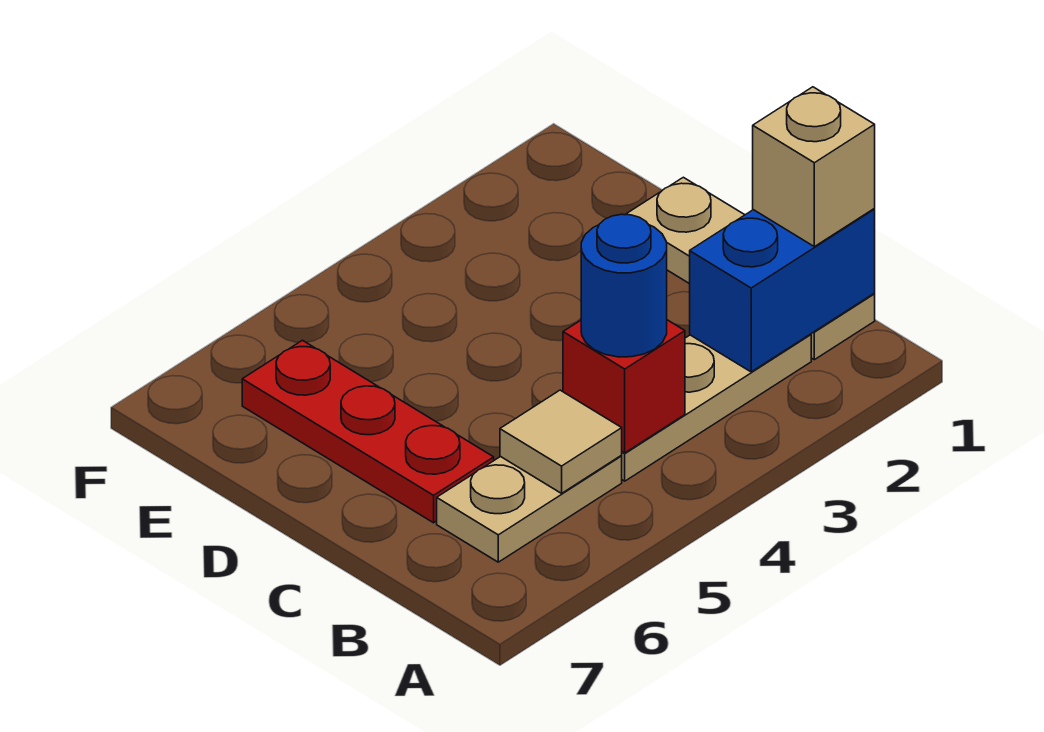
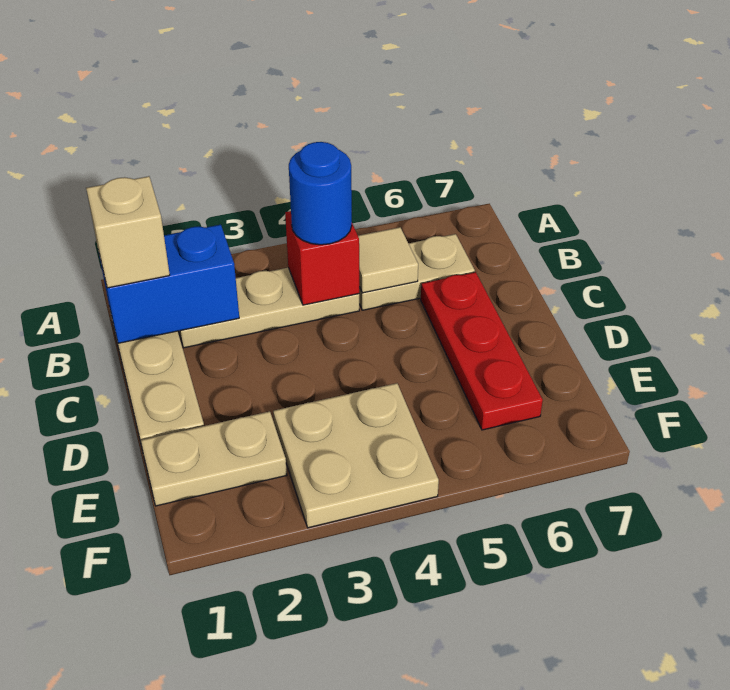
none -> tan plate E1:E2 level 1
none -> tan plate E3:F4 level 1

